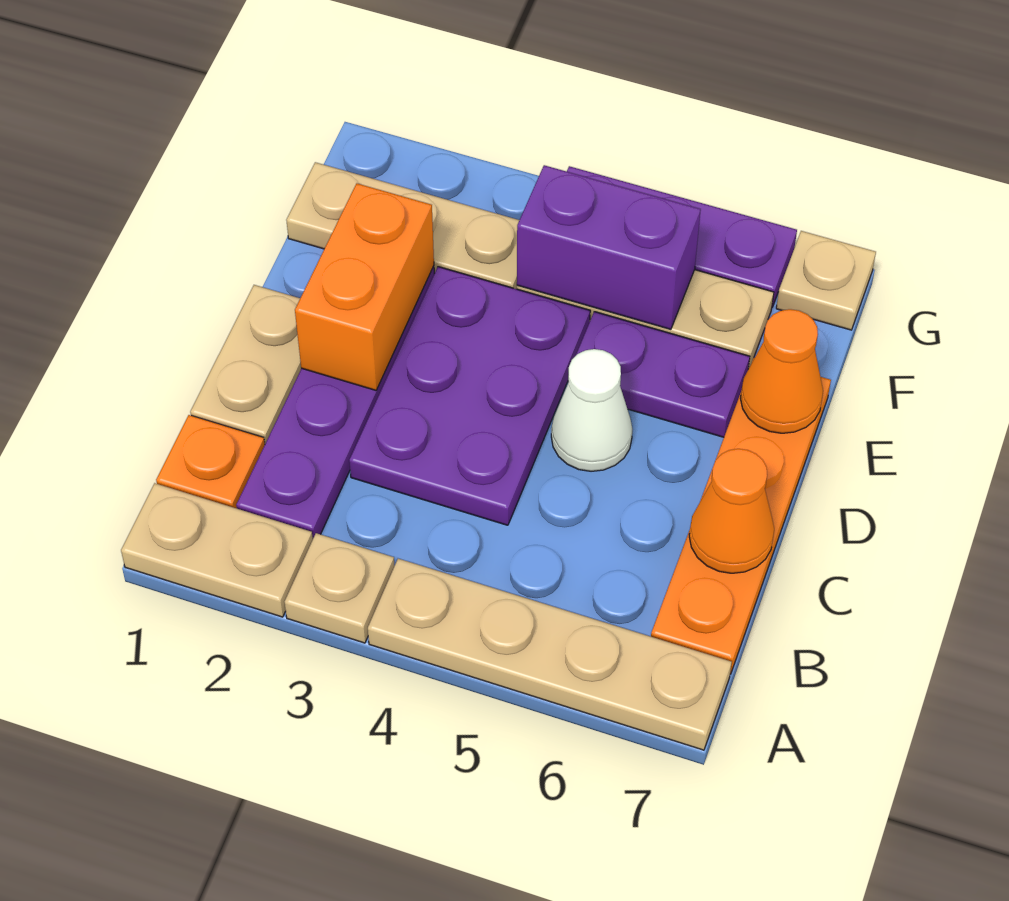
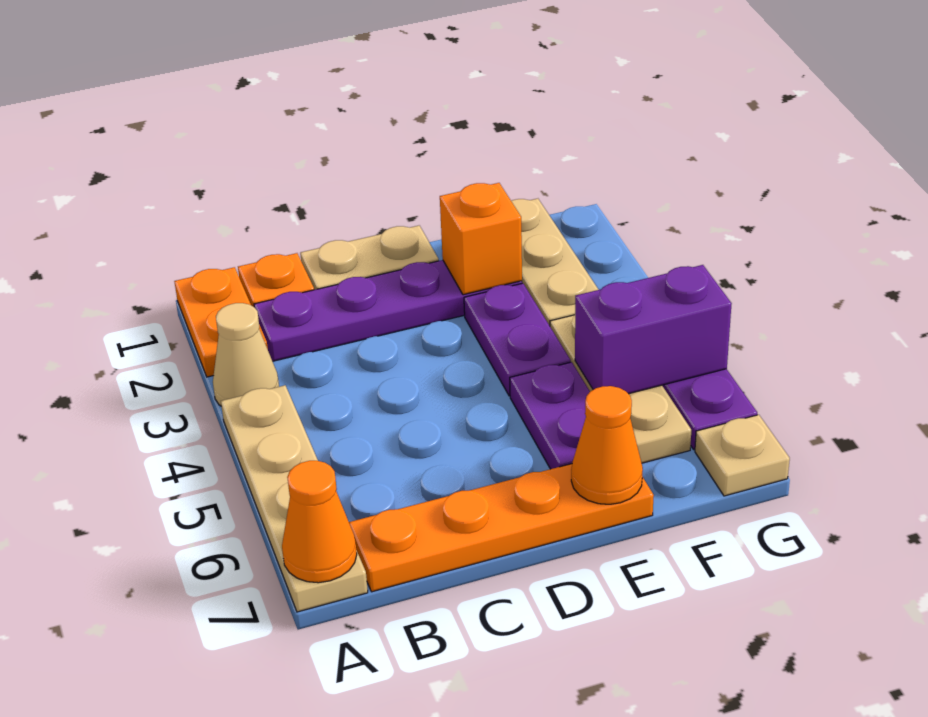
tan plate A1:A2 level 1 -> orange plate A1:A2 level 1
tan plate A3 level 1 -> tan cone A3 level 1
purple plate C3:E4 level 1 -> purple plate E3:E4 level 1
orange cone C7 level 2 -> orange cone A7 level 2
orange brick D2:E2 level 2 -> orange brick E2 level 2
white cone D5 level 1 -> none
purple brick F4:F5 level 2 -> purple brick F5:G5 level 2

